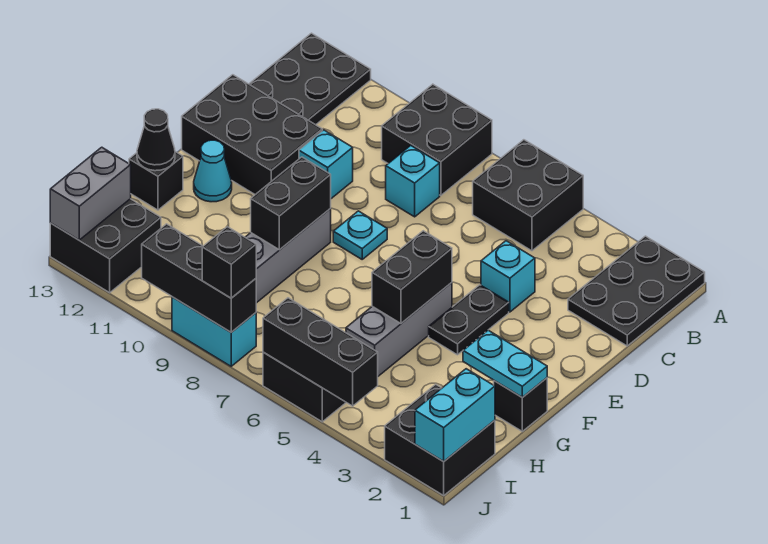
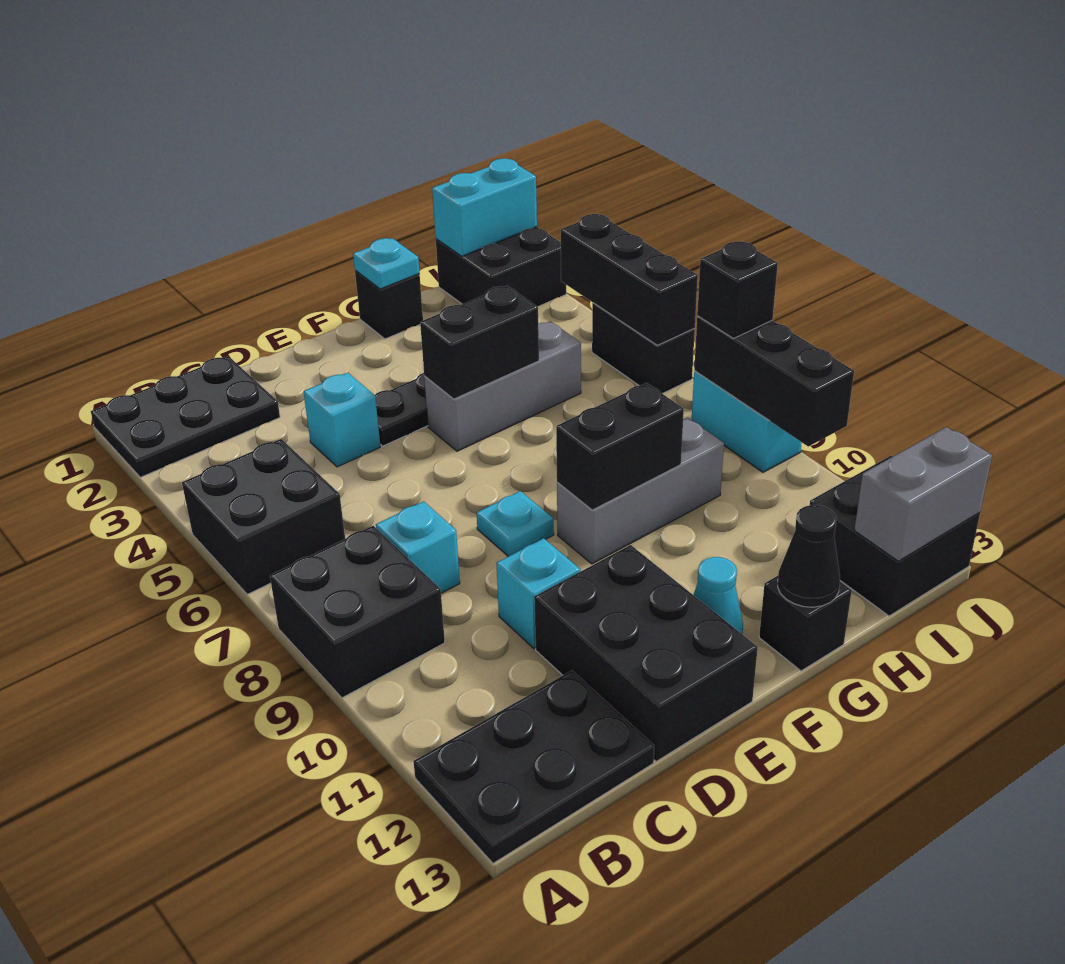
cyan plate G1:G2 level 2 -> cyan plate G1 level 2

